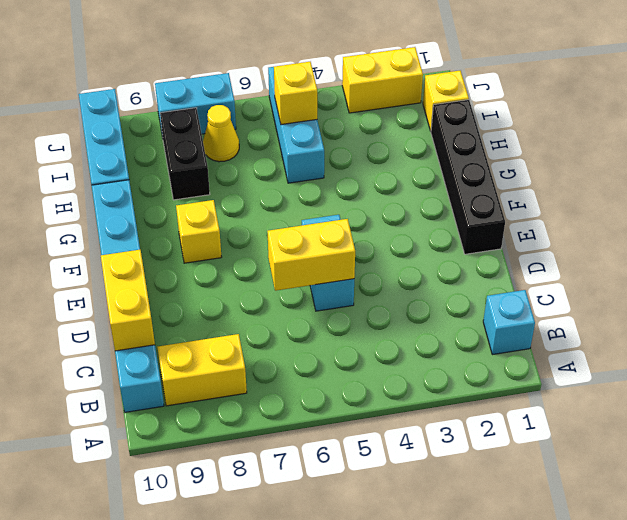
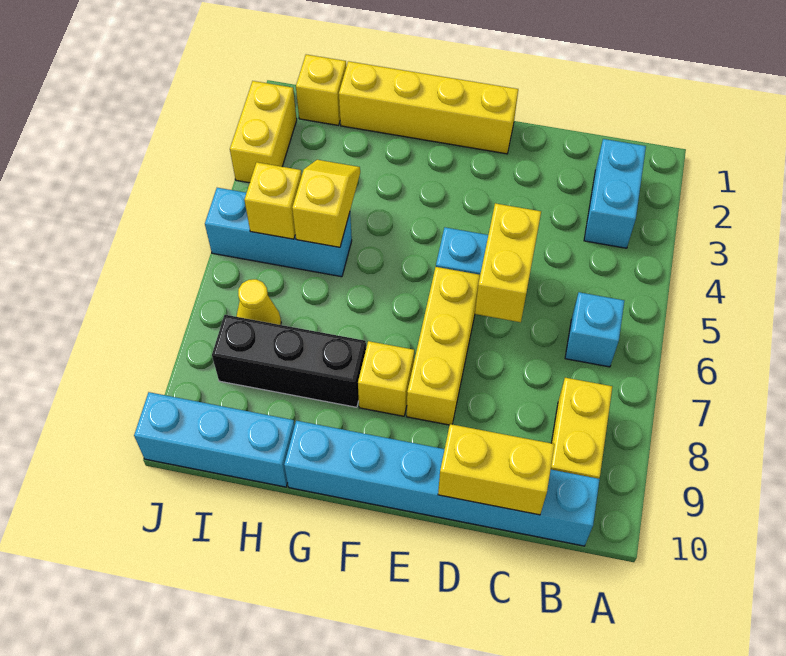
cyan brick B1 level 1 -> cyan brick B6 level 1
black brick E1:H1 level 1 -> yellow brick E1:H1 level 1
none -> yellow brick E6:E8 level 1
none -> yellow slope H4:H5 level 2 top 5
black brick H8:I8 level 1 -> black brick G8:I8 level 1
cyan brick J7:J8 level 1 -> cyan brick B2:B3 level 1

